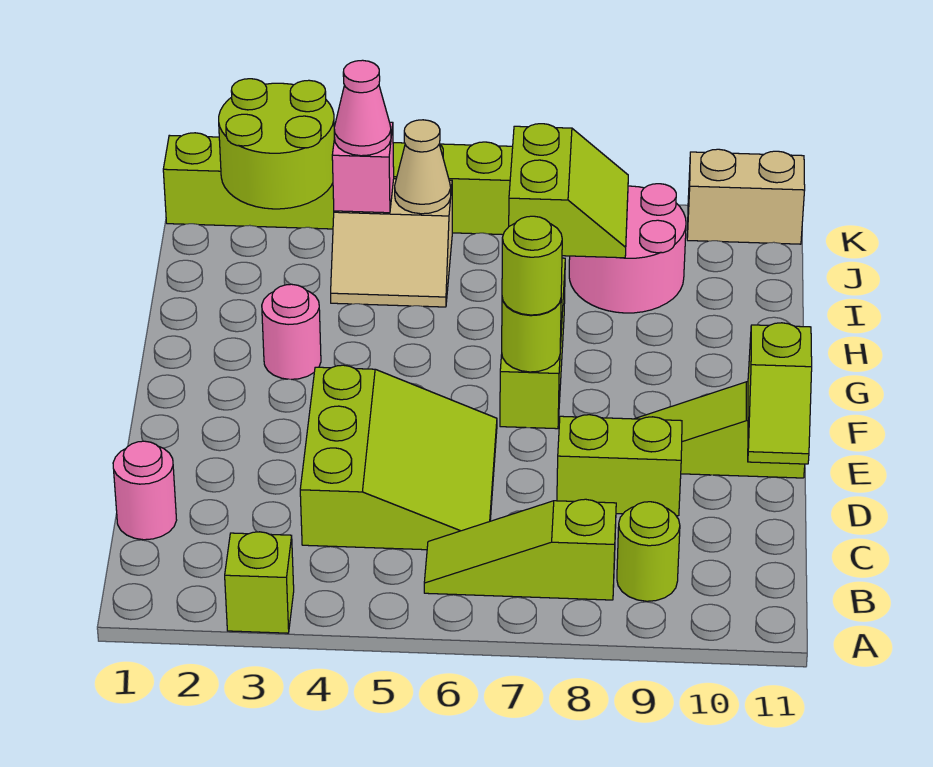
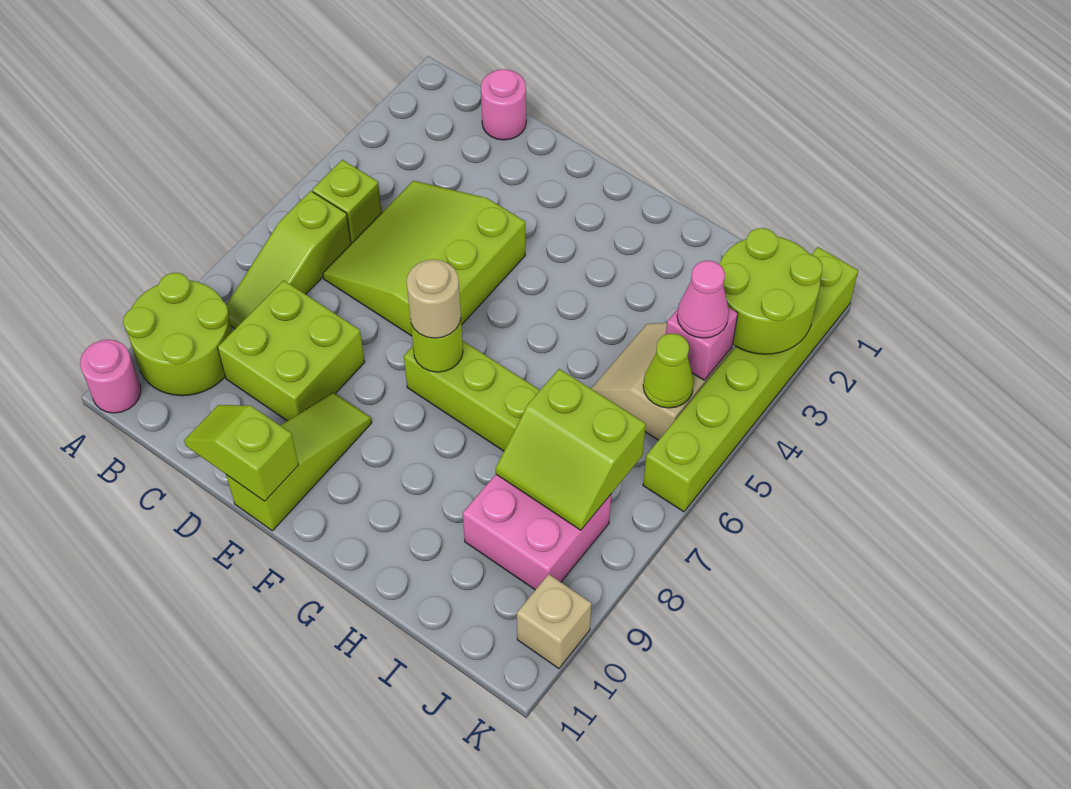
lime brick A3 level 1 -> lime brick B5 level 1
lime slope B6:B8 level 1 top 8 -> lime slope B6:B8 level 1 top 6
lime round brick B9 level 1 -> lime round brick A9:B10 level 1
lime slope C4:E6 level 1 top 4 -> lime slope C4:E6 level 1 top E
lime brick D8:D9 level 1 -> lime brick C8:D9 level 1
lime round brick F7 level 3 -> tan round brick F7 level 3
pink round brick G3 level 1 -> pink round brick A11 level 1
pink round brick I8:J9 level 1 -> pink brick I8:J9 level 1
tan cone J5 level 2 -> lime cone J5 level 2
tan brick K10:K11 level 1 -> tan brick K10 level 1

